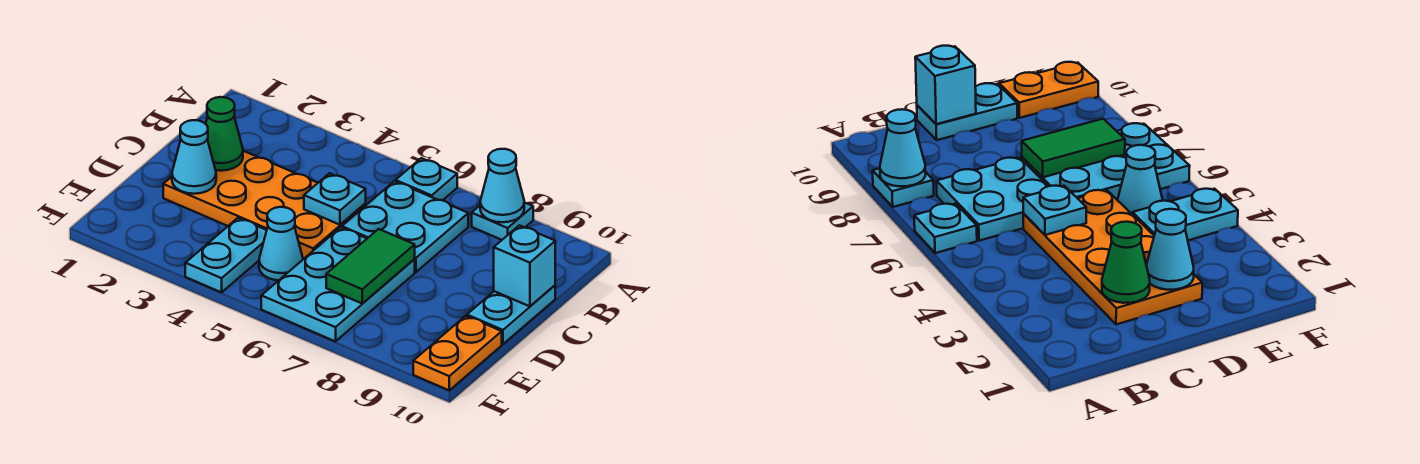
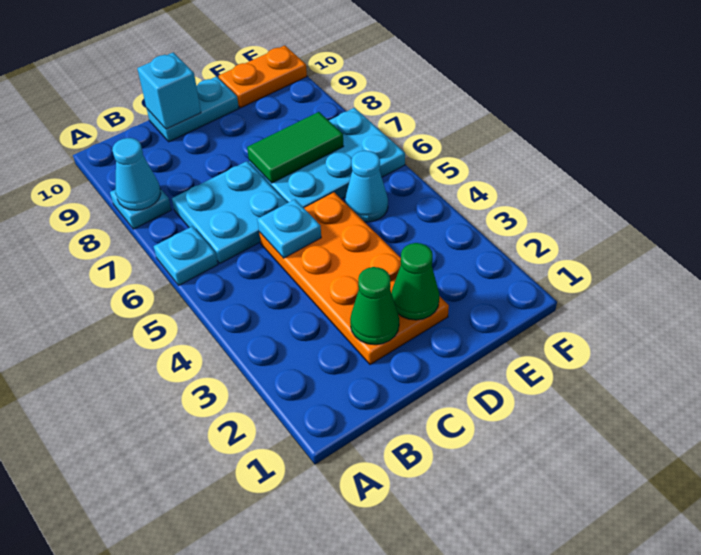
cyan cone D2 level 2 -> green cone D2 level 2
cyan plate E4:F4 level 1 -> none

